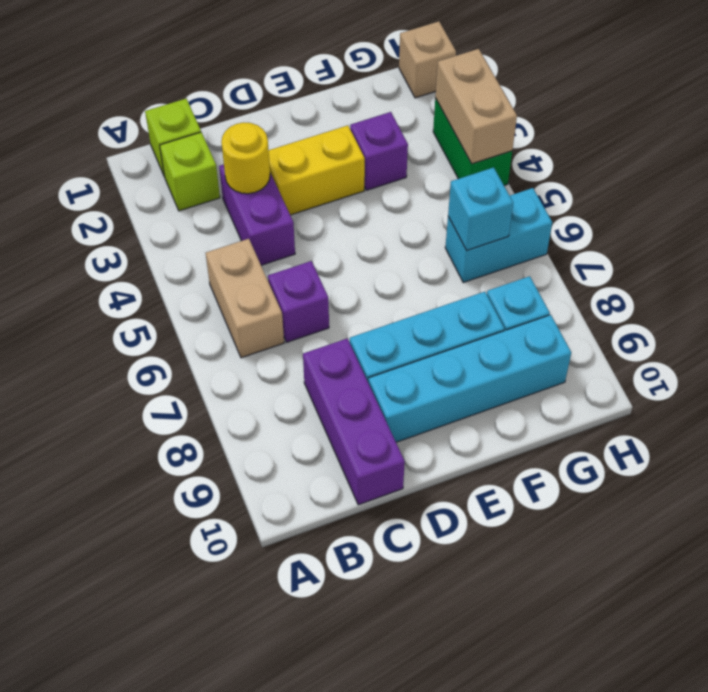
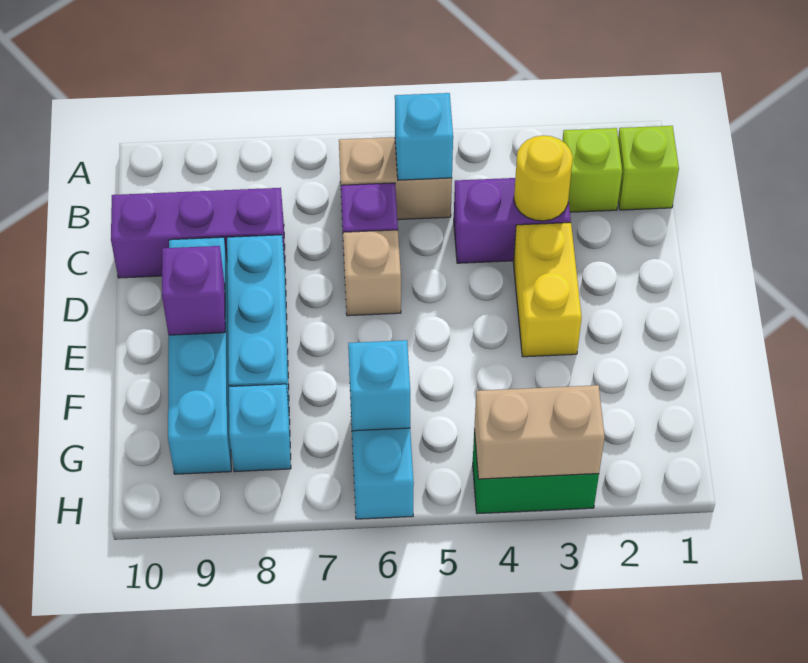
none -> cyan brick B5 level 2
purple brick F3 level 1 -> purple brick E9 level 2
tan brick H1 level 1 -> tan brick D6 level 1

